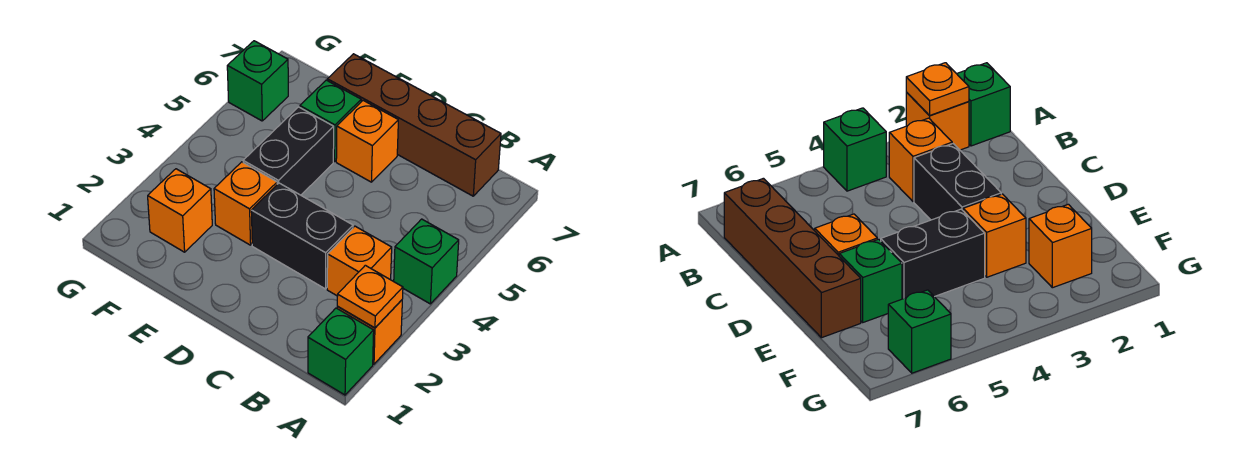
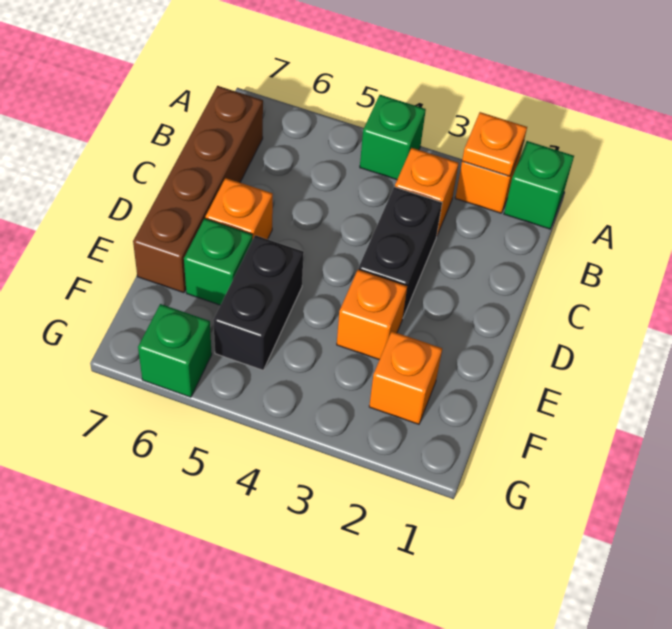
black brick E4:E5 level 1 -> black brick E5:F5 level 1

